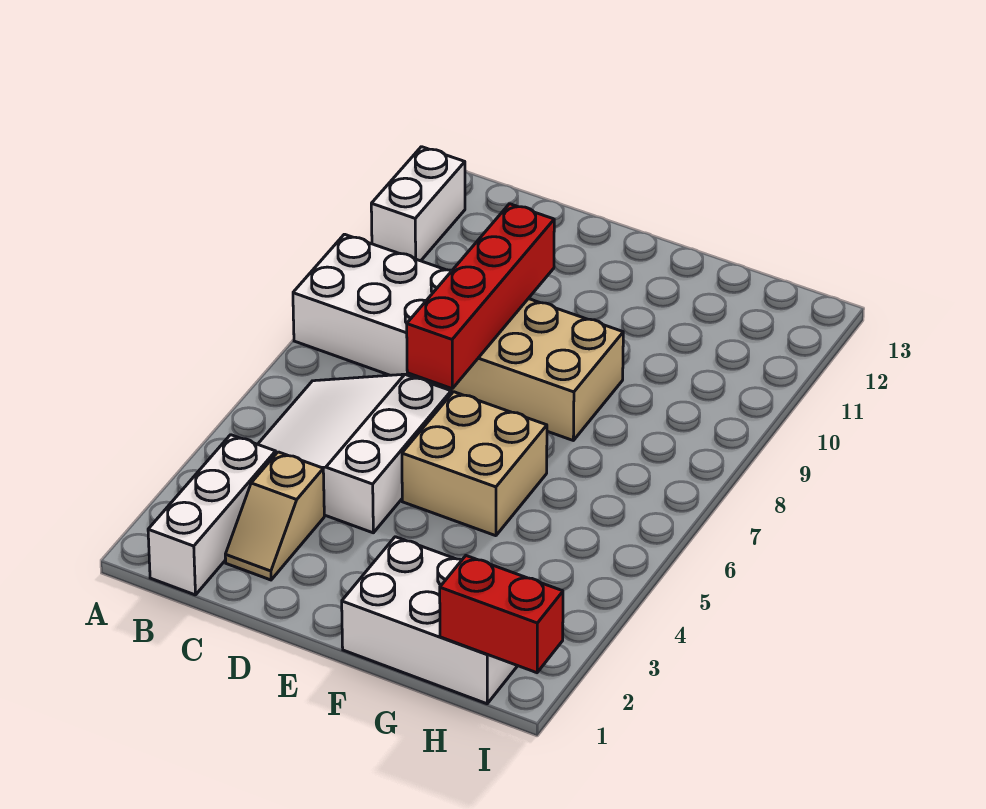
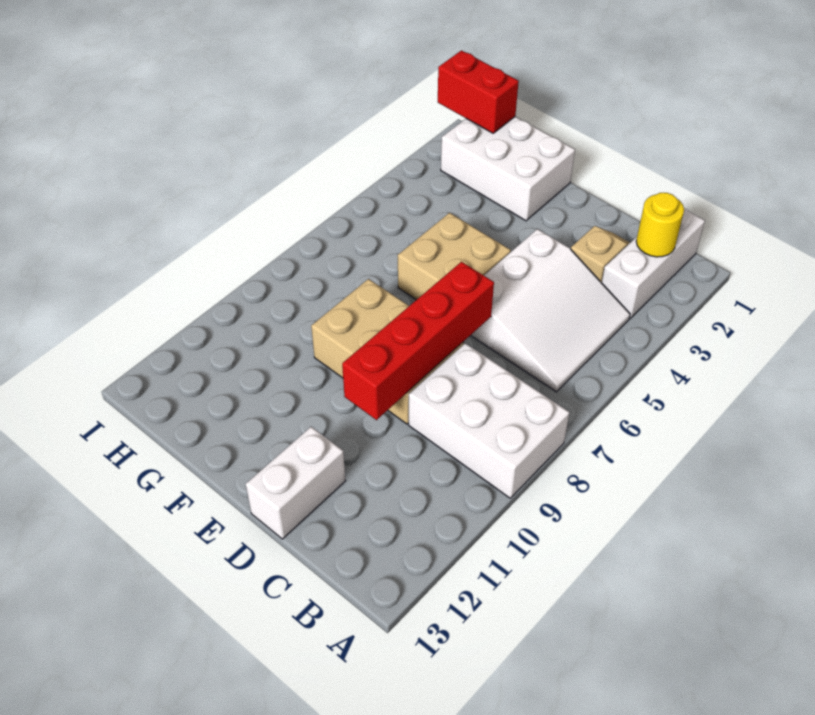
white brick A11:A12 level 1 -> white brick D12:D13 level 1
none -> yellow round brick B2 level 2

